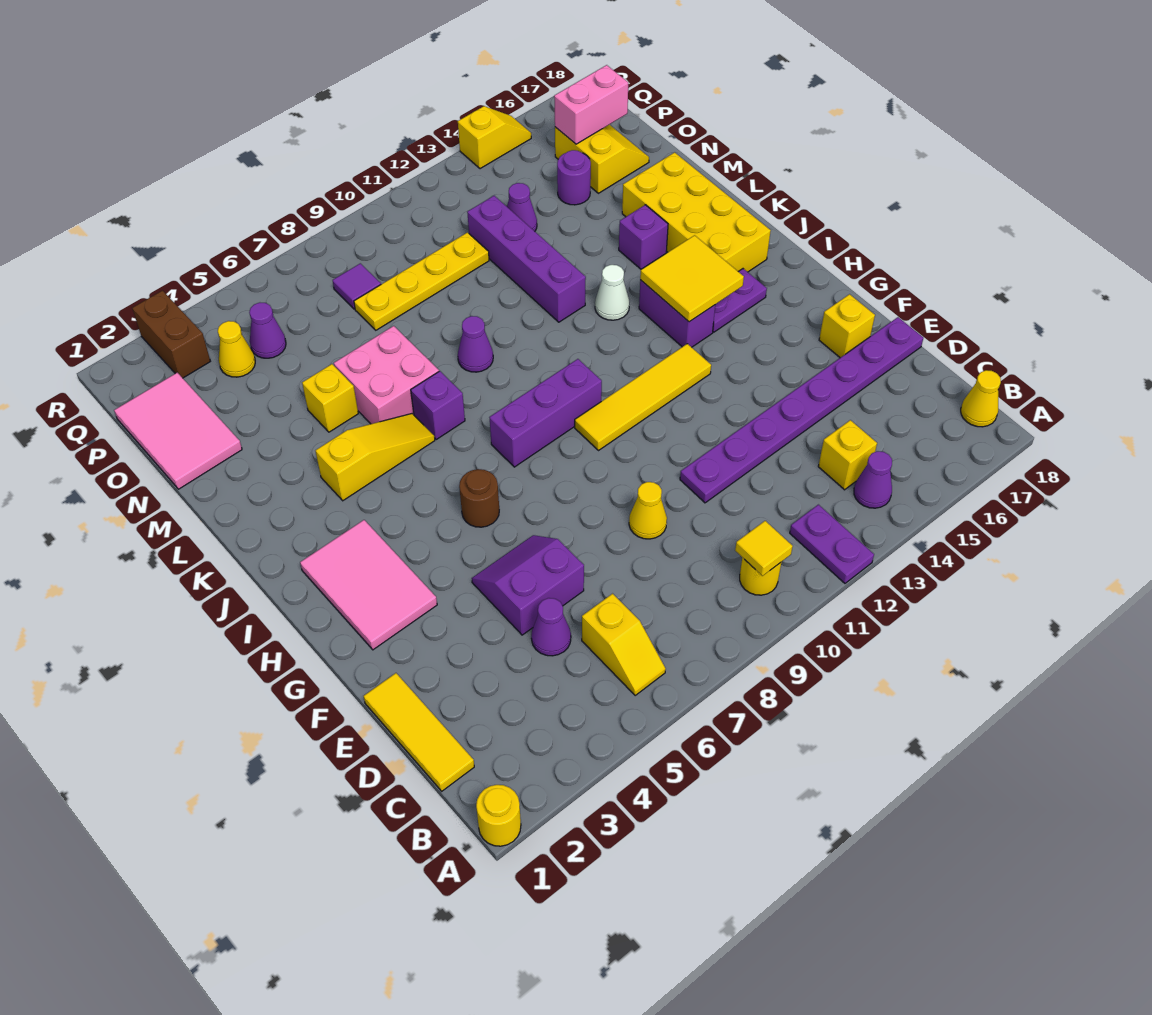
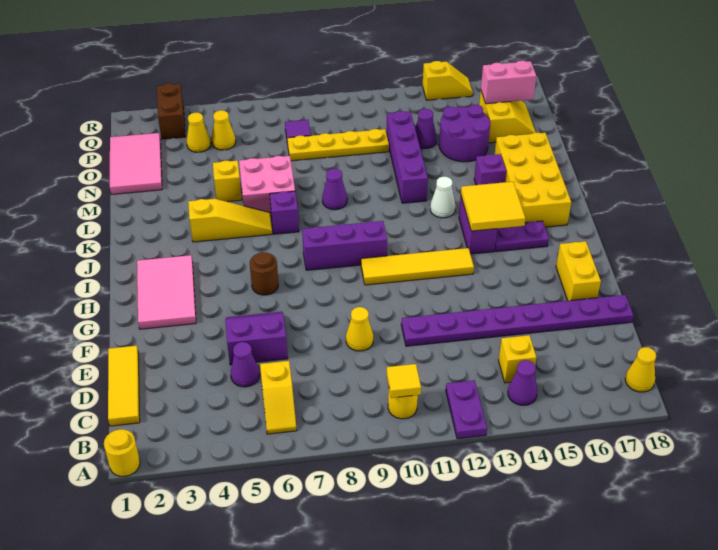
yellow brick F17 level 1 -> yellow brick F17:G17 level 1
purple round brick O15 level 1 -> purple round brick N14:O15 level 1
purple cone P5 level 1 -> yellow cone P5 level 1

